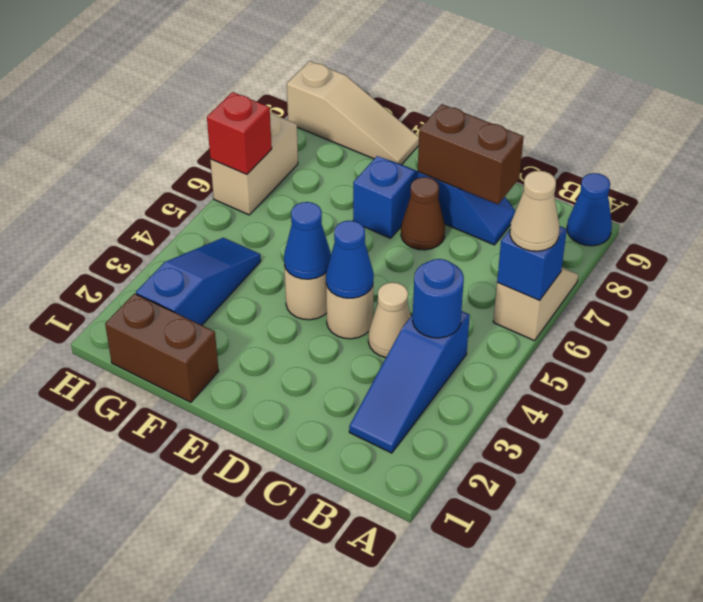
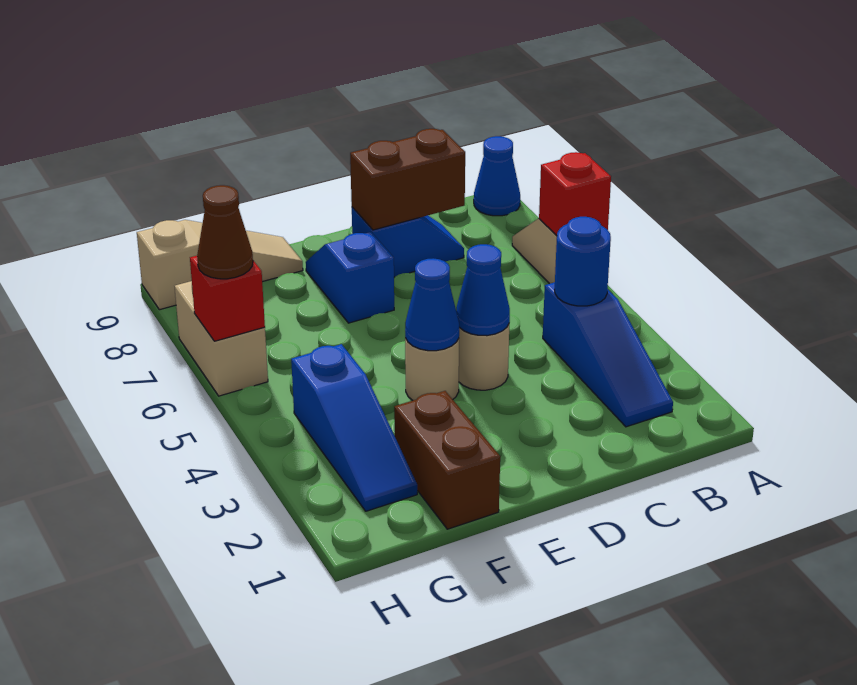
blue brick A6 level 2 -> red brick A6 level 2
tan cone A6 level 3 -> none
tan cone C4 level 1 -> none
brown cone D7 level 1 -> brown cone H6 level 3
brown brick F1:G1 level 1 -> brown brick F1:F2 level 1
blue slope G2:G4 level 1 top 2 -> blue slope G2:G4 level 1 top 4

